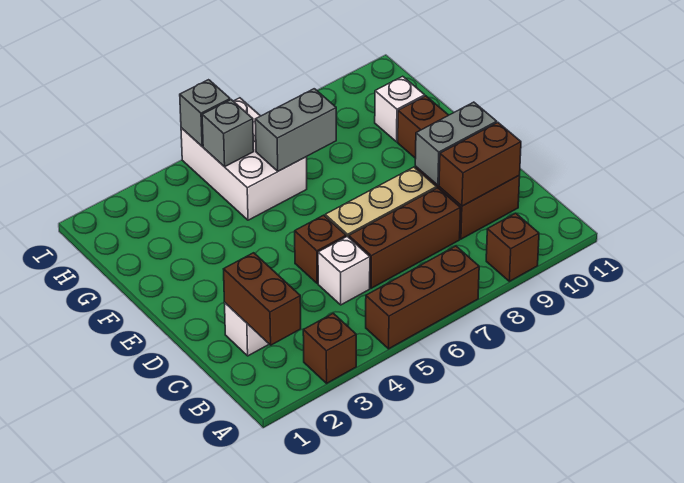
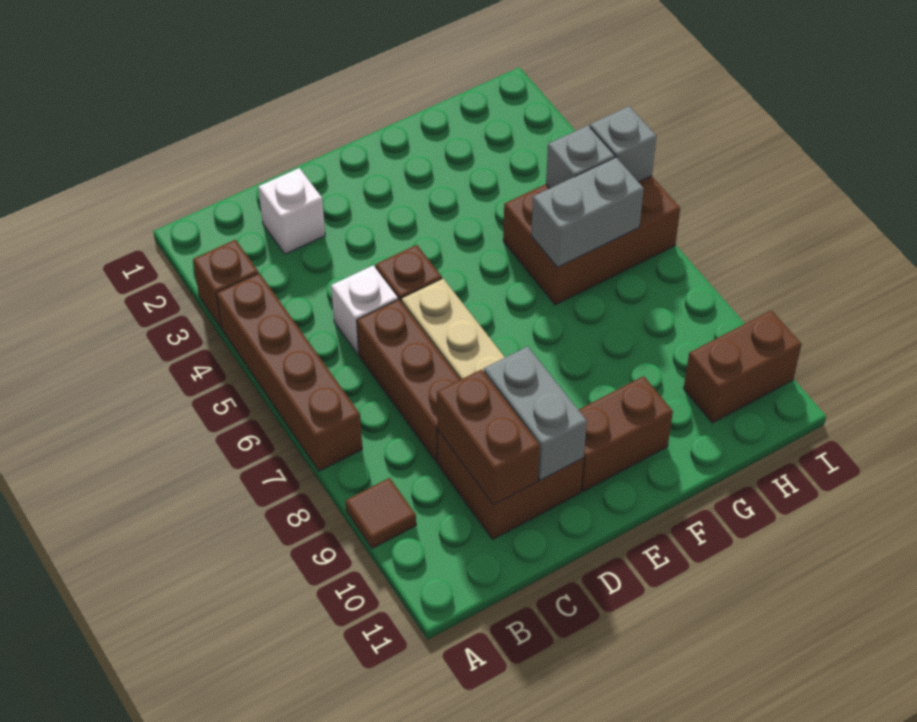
brown brick A5:A7 level 1 -> brown brick A4:A7 level 1
brown brick A9 level 1 -> brown tile A9 level 1
brown brick B2:C2 level 2 -> brown brick H10:I10 level 1
white brick G5:I6 level 1 -> brown brick G5:I6 level 1
grey brick G6:G7 level 2 -> grey brick G6:H6 level 2
white brick G10 level 1 -> none

